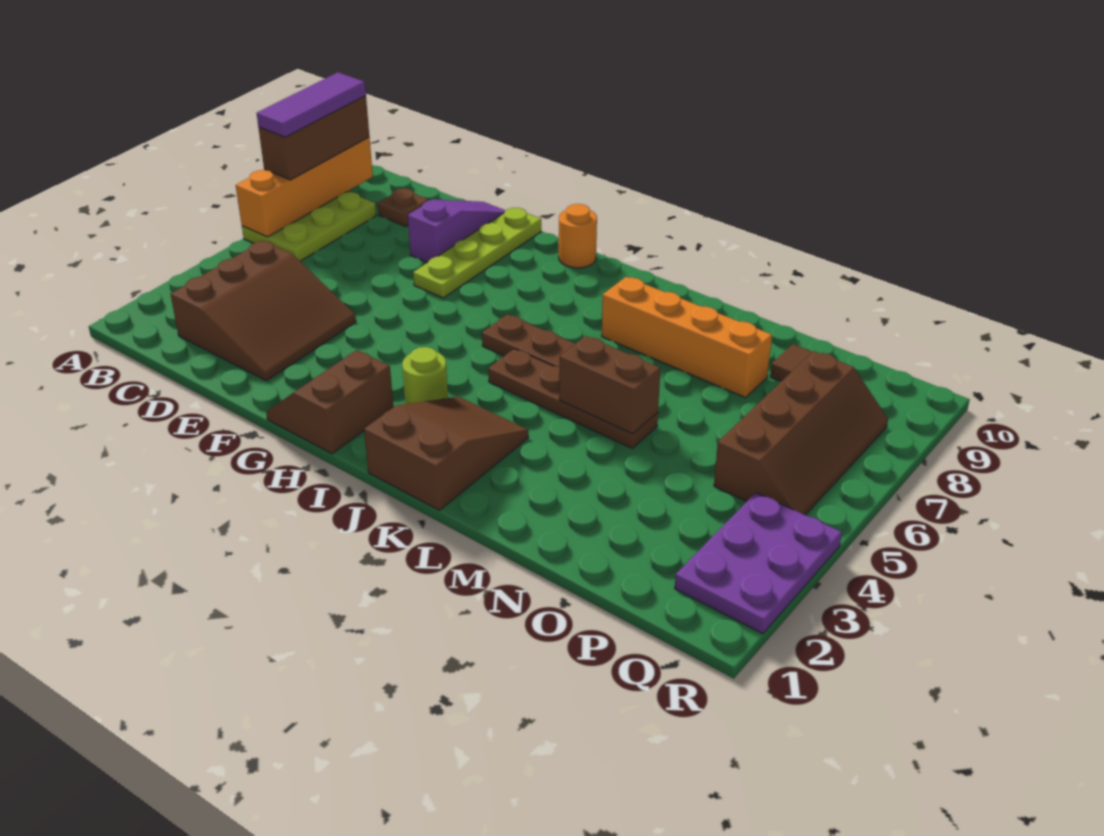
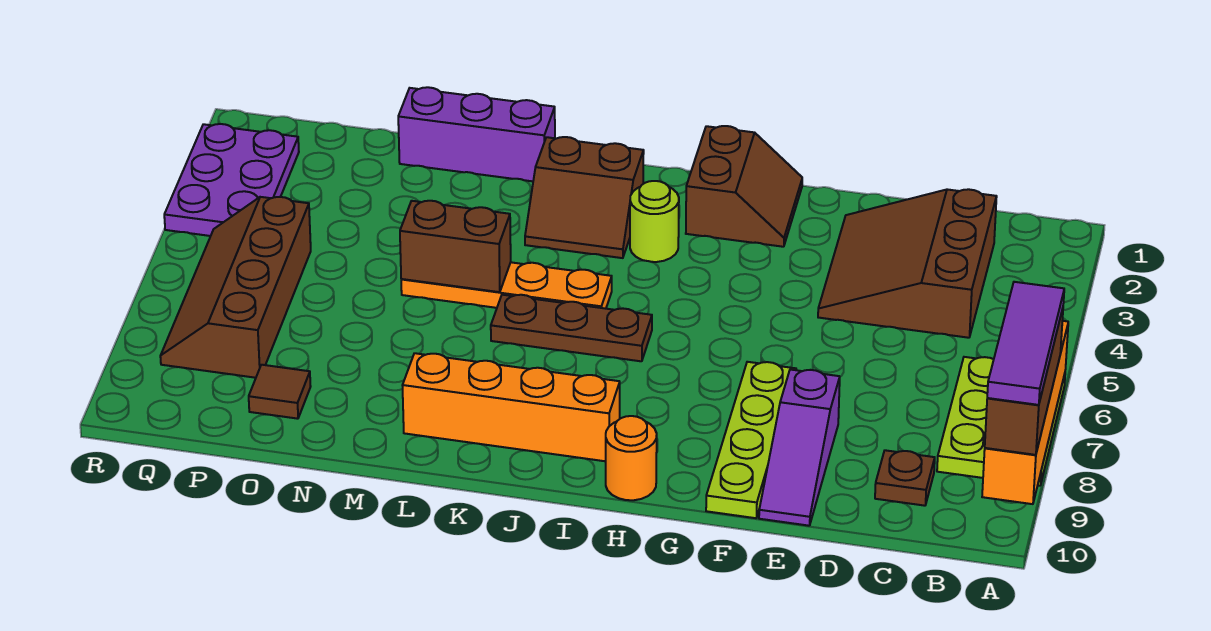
brown slope J1:K3 level 1 top 1 -> brown slope J2:K3 level 1 top 2
brown plate J5:M5 level 1 -> orange plate J5:M5 level 1
orange brick K8:N8 level 1 -> orange brick I9:L9 level 1
none -> purple brick L1:N1 level 1

